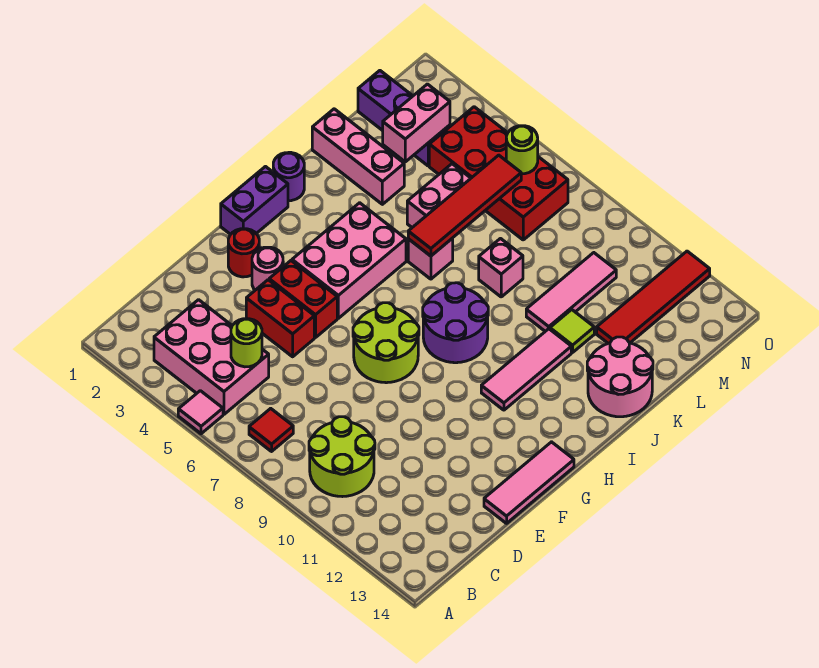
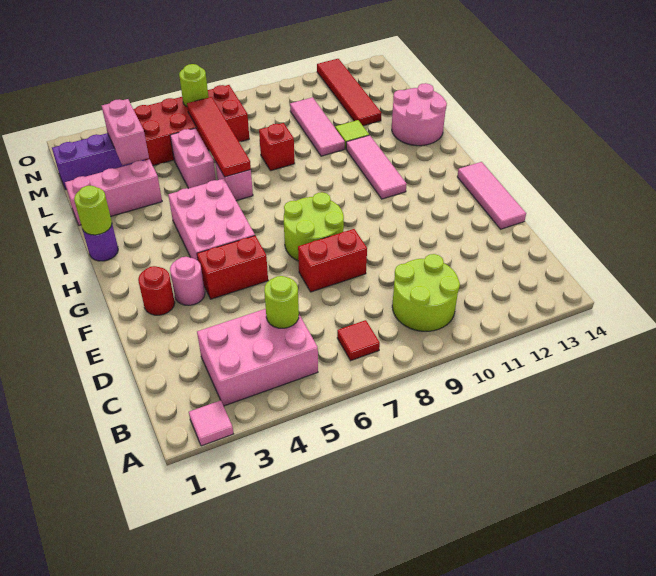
pink tile A5 level 1 -> pink tile A2 level 1
red brick E4:E5 level 1 -> red brick E7:E8 level 1
purple brick G1:H1 level 1 -> none
purple round brick H8:I9 level 1 -> none
none -> lime round brick I1 level 2
pink brick K8 level 1 -> red brick K8 level 1

